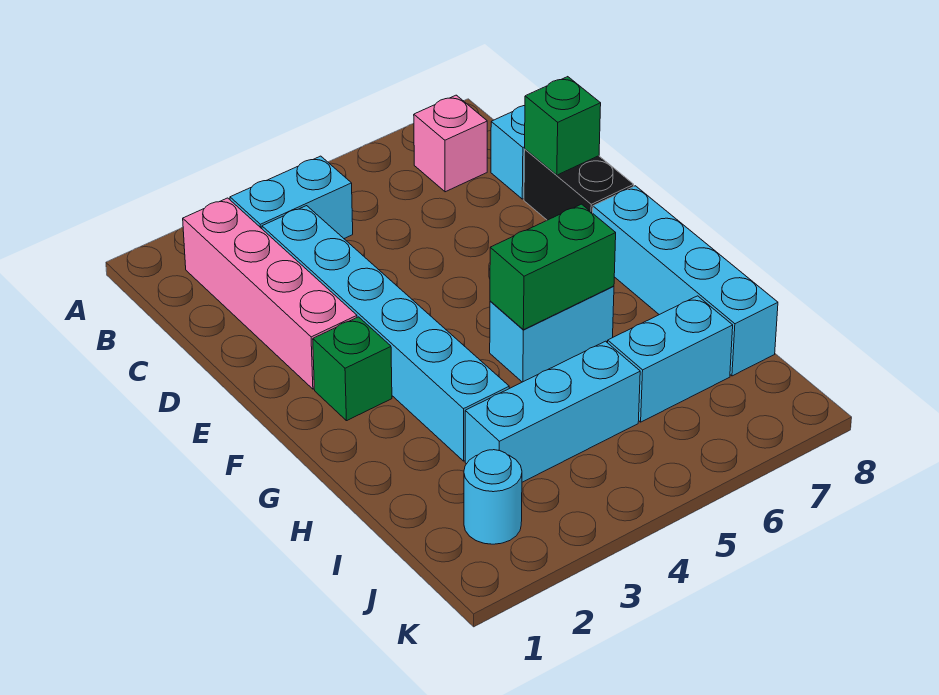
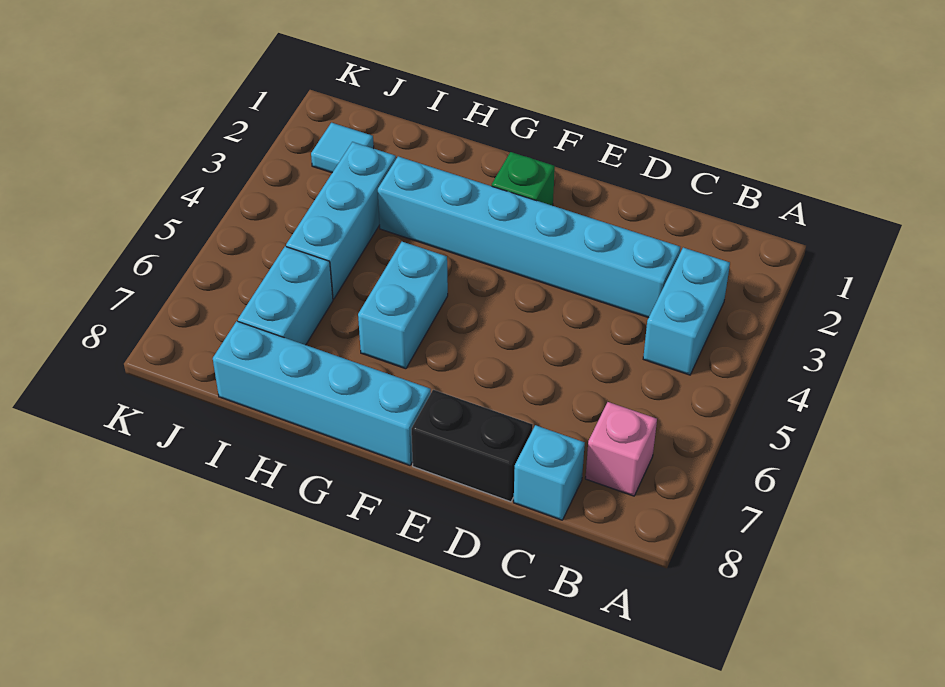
pink brick B2:E2 level 1 -> none
green brick D8 level 2 -> none
green brick G5:G6 level 2 -> none
cyan round brick J2 level 1 -> cyan tile J2 level 1

